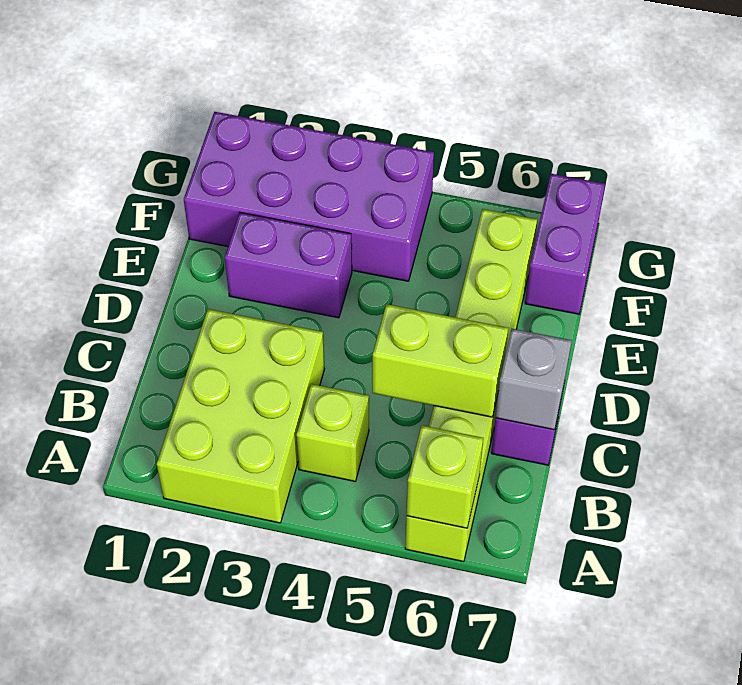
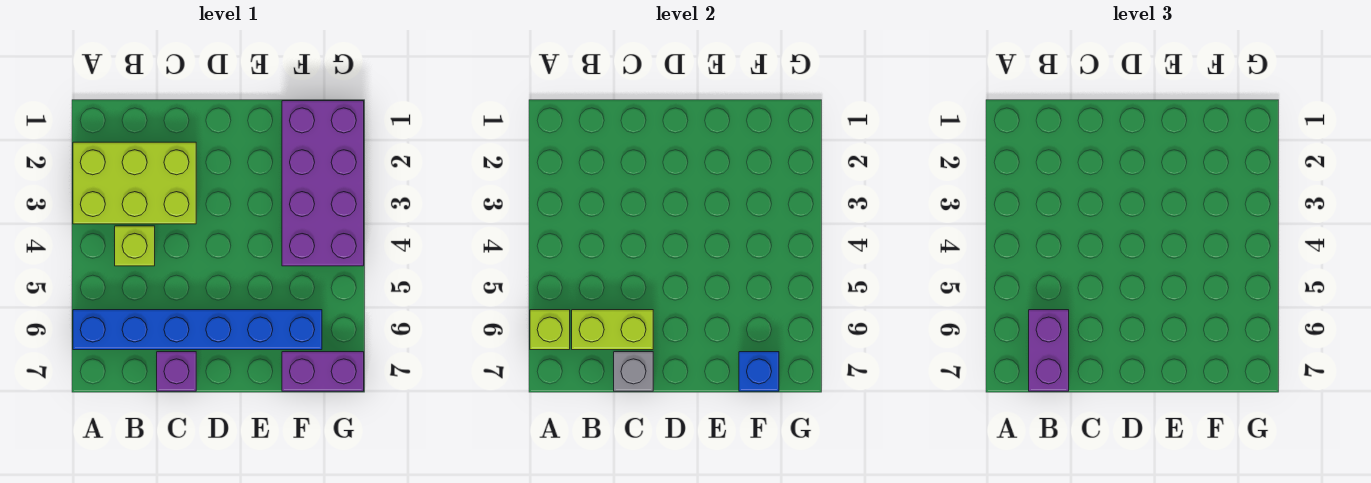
lime brick A6:F6 level 1 -> blue brick A6:F6 level 1
lime brick C5:C6 level 2 -> lime brick B6:C6 level 2
purple brick E2:E3 level 1 -> purple brick B6:B7 level 3
none -> blue brick F7 level 2

